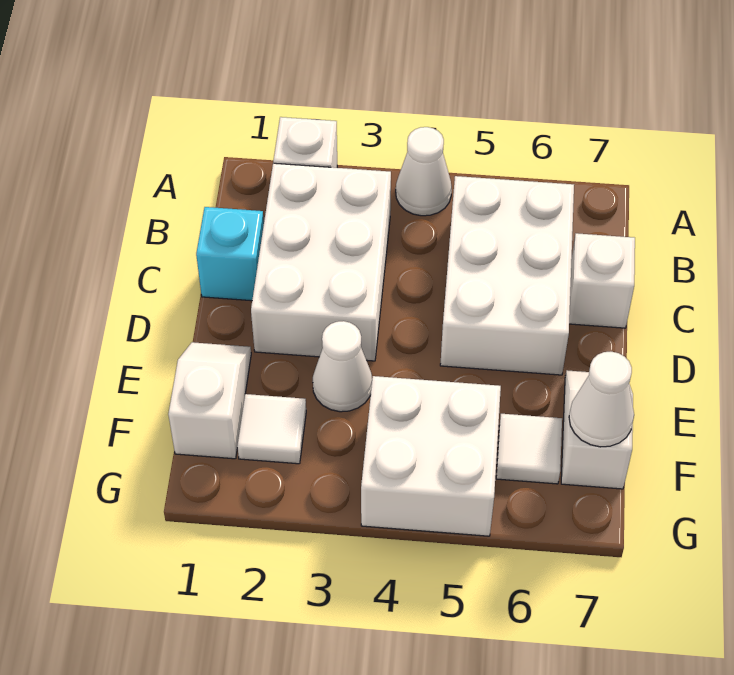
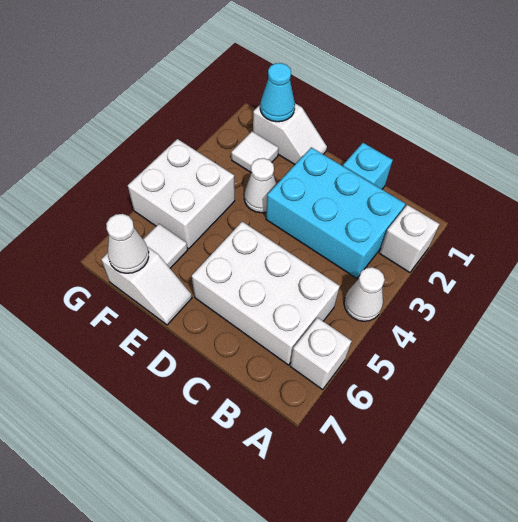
white brick B2:D3 level 1 -> cyan brick B2:D3 level 1
white brick C7 level 1 -> white brick A6 level 1
none -> cyan cone F1 level 2

